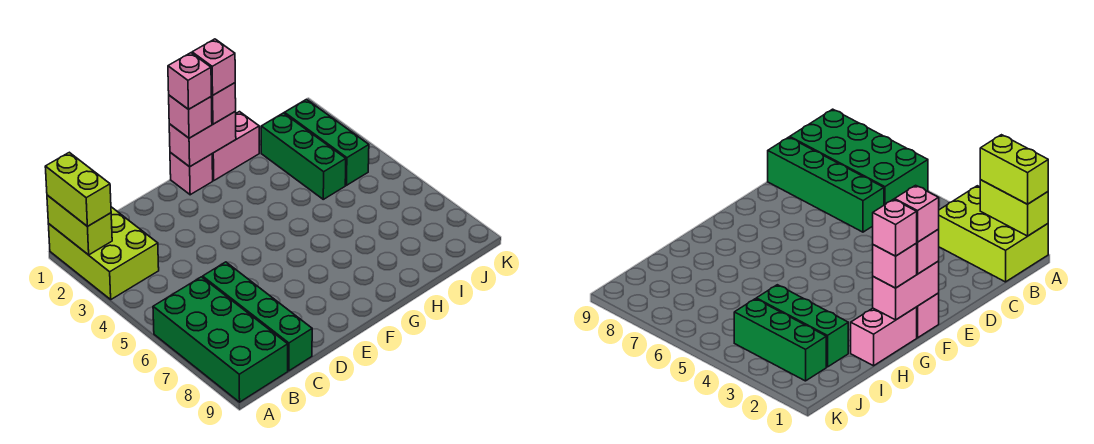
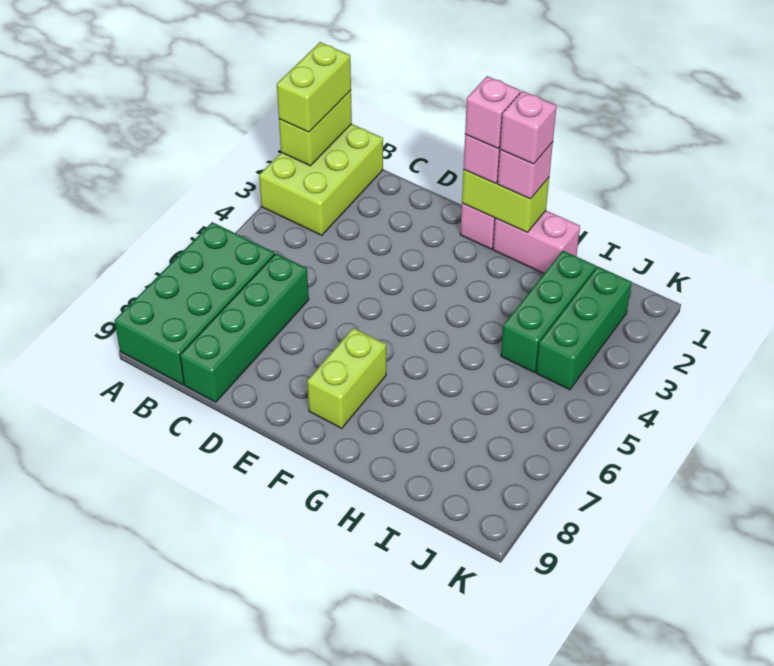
pink brick F1:G1 level 2 -> lime brick F1:G1 level 2
none -> lime brick F7:F8 level 1

